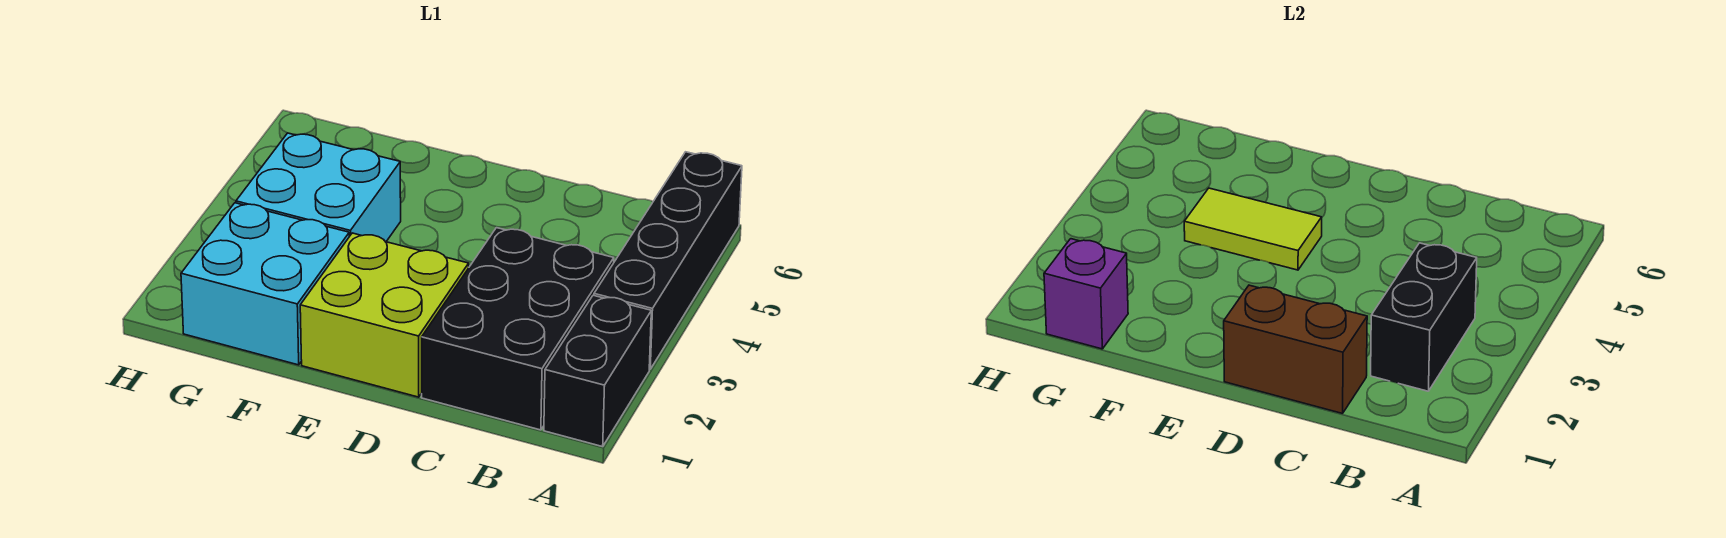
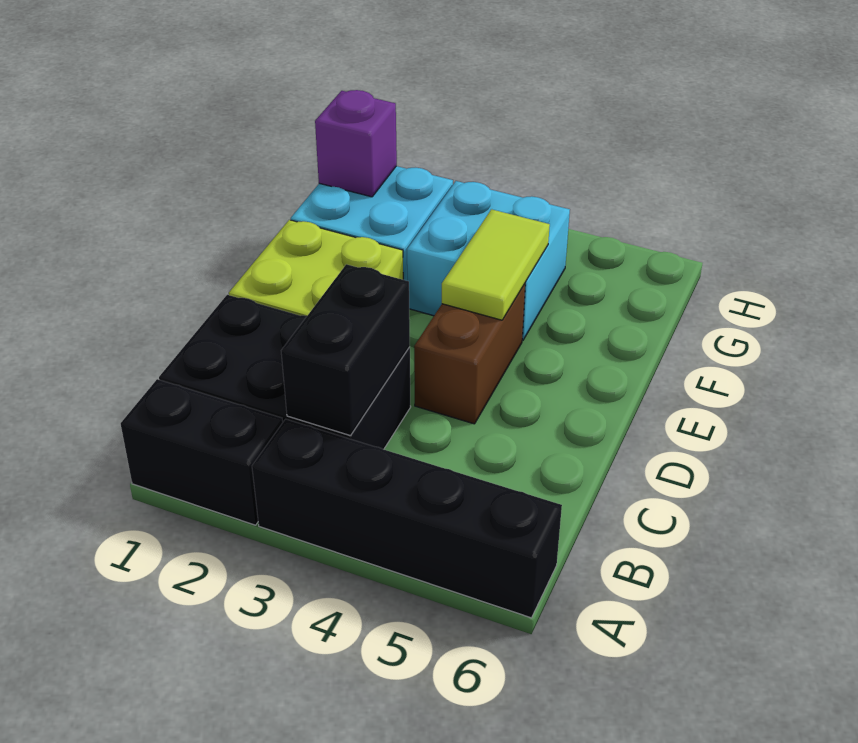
black brick B2:B3 level 2 -> black brick B3:C3 level 2
brown brick C1:D1 level 2 -> brown brick D4:E4 level 1

